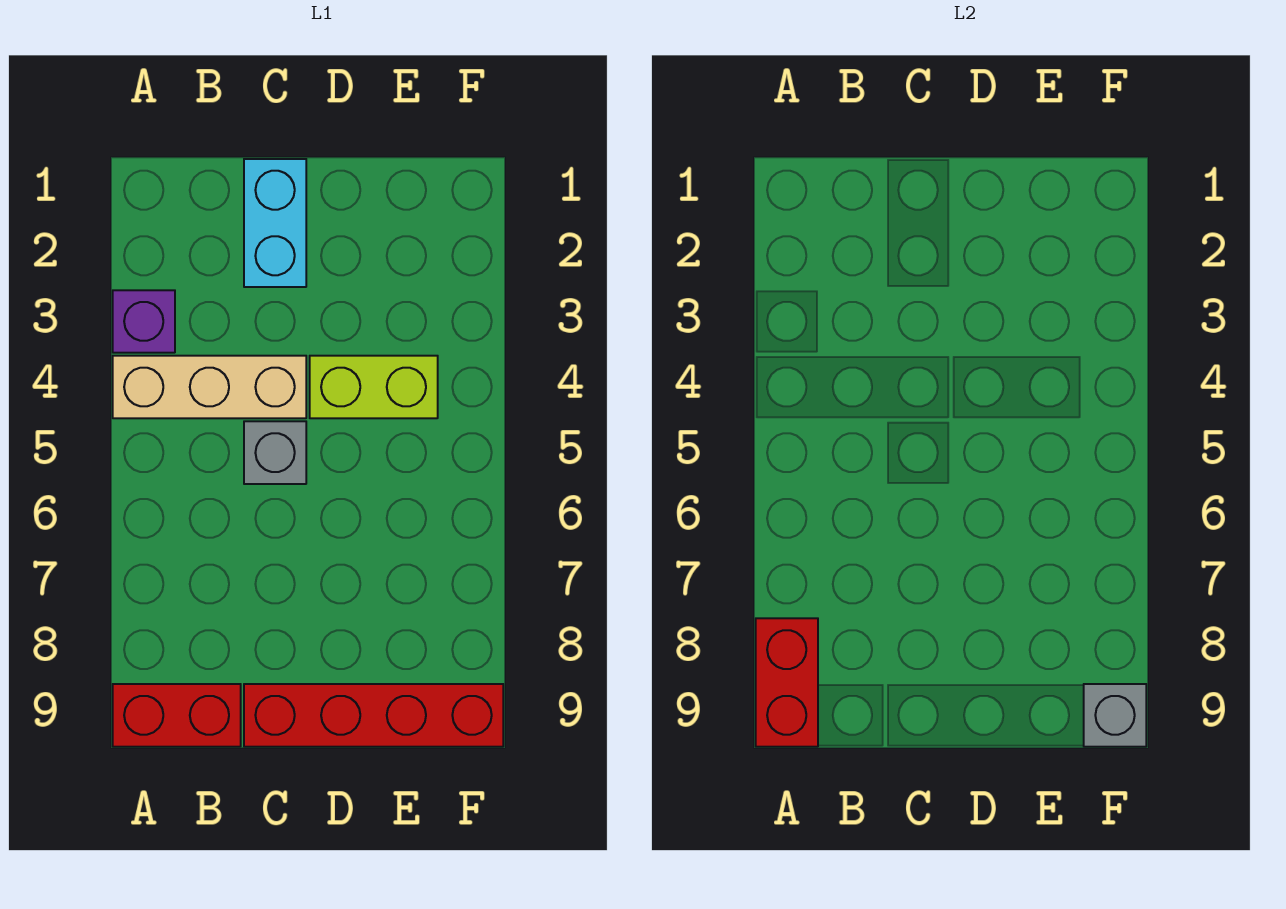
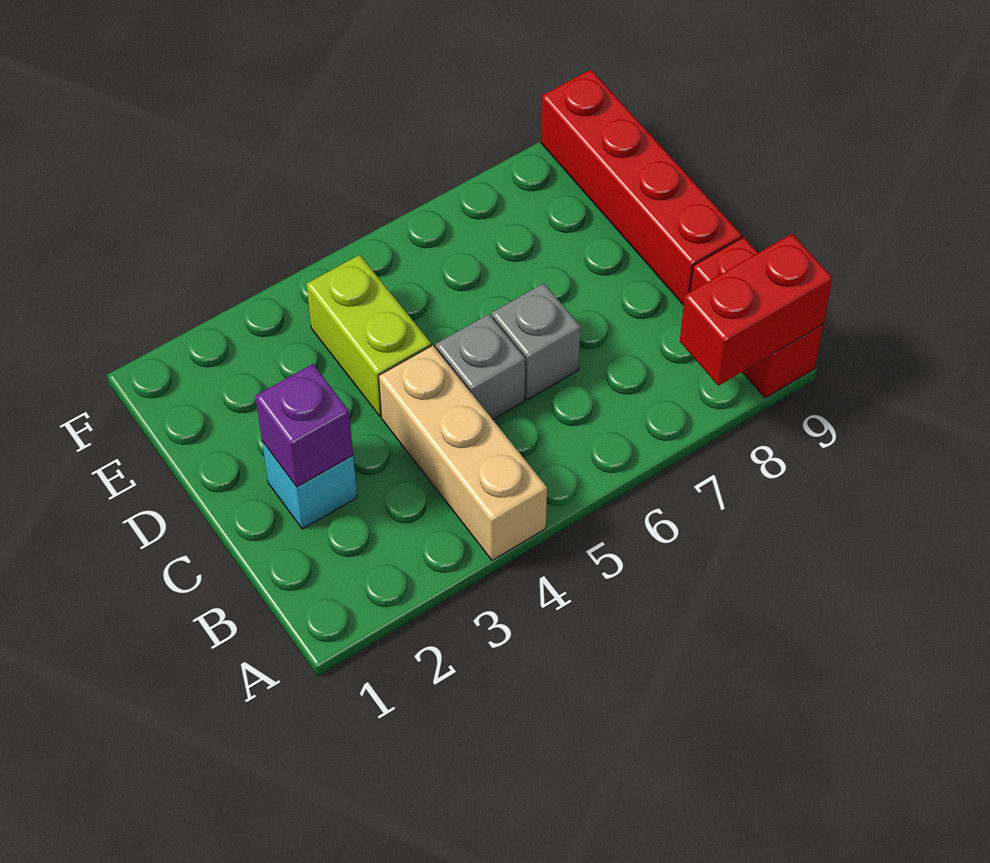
purple brick A3 level 1 -> purple brick C2 level 2
cyan brick C1:C2 level 1 -> cyan brick C2 level 1
grey brick F9 level 2 -> grey brick C6 level 1

